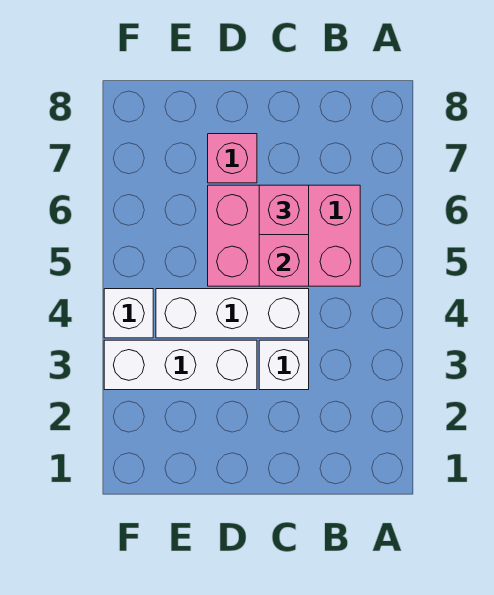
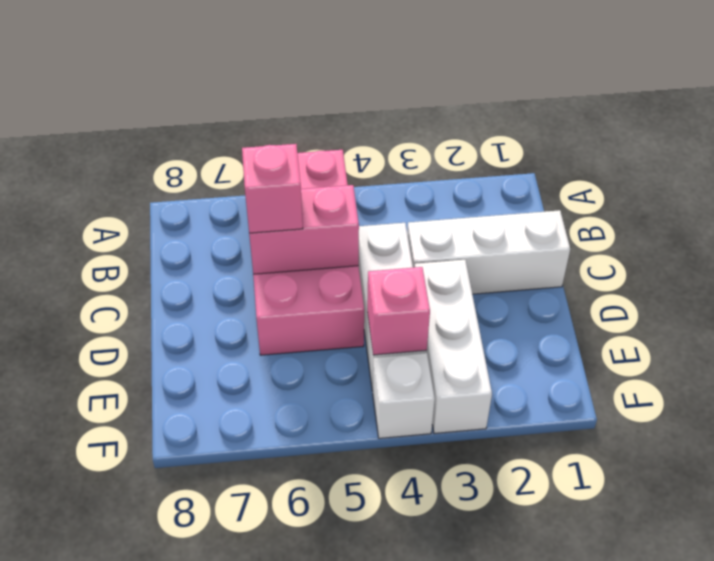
pink brick B5:D6 level 1 -> pink brick A5:D6 level 1
white brick C3 level 1 -> white brick C1:C3 level 1
pink brick D7 level 1 -> pink brick E4 level 2

